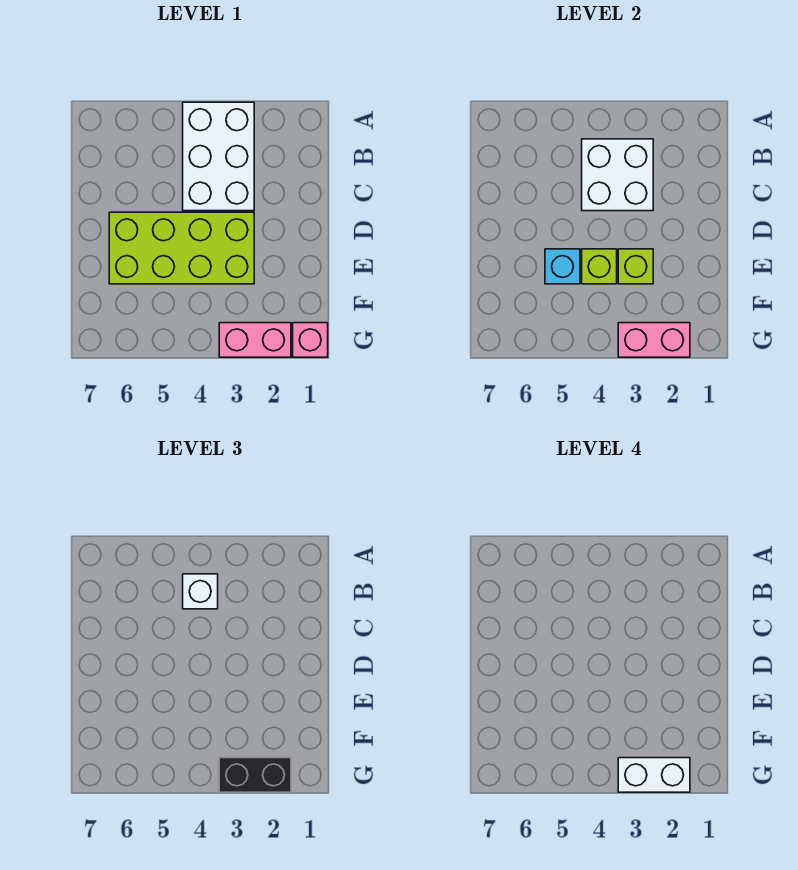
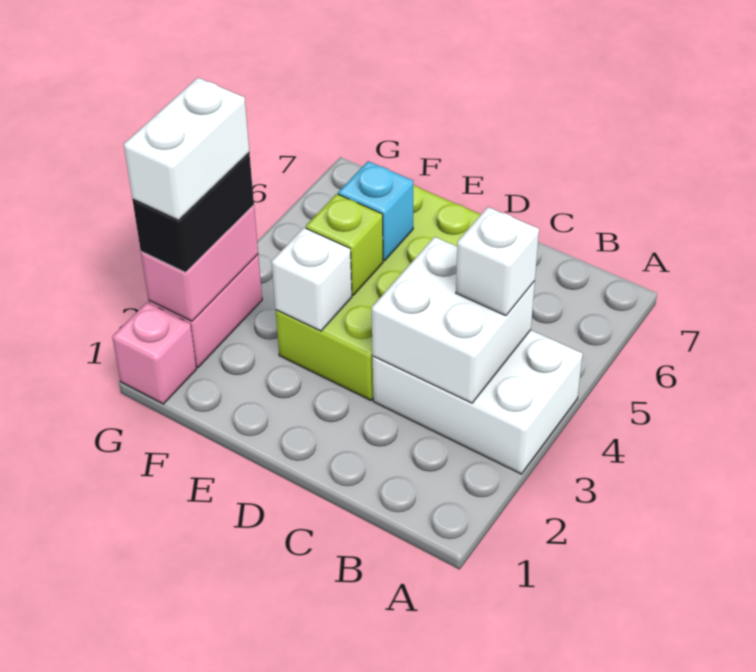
lime brick E3 level 2 -> white brick E3 level 2

